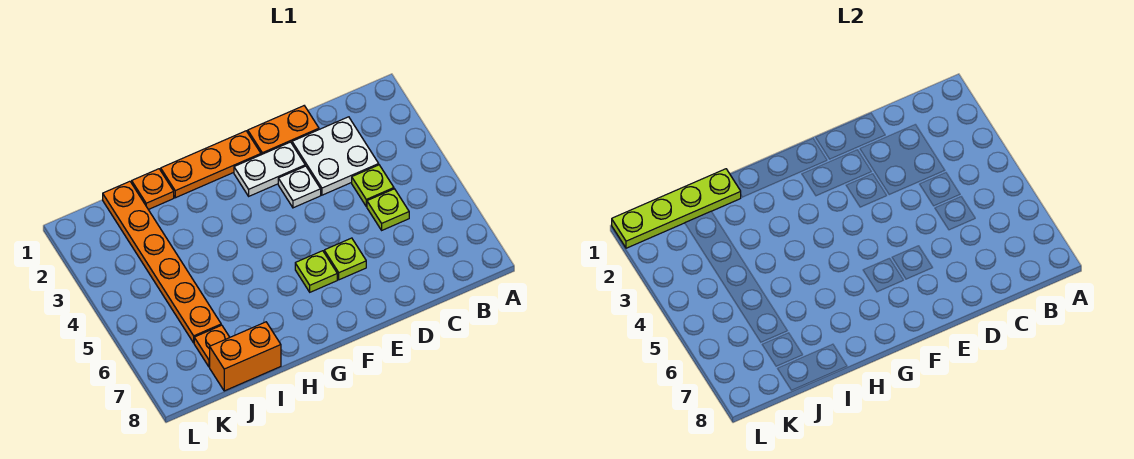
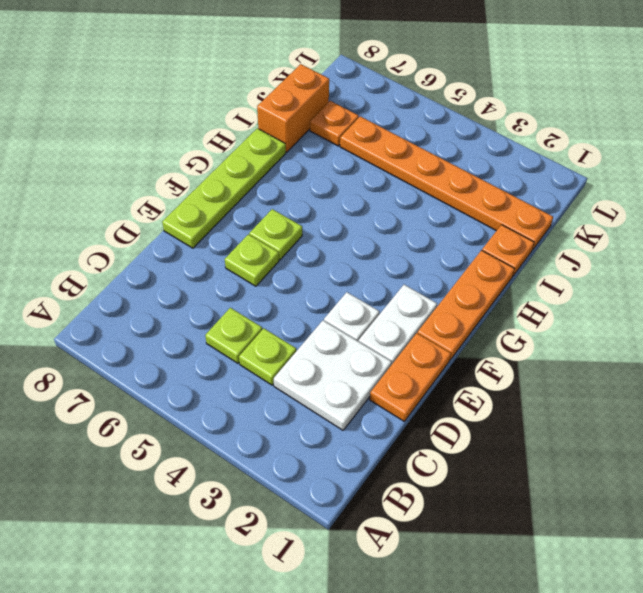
lime plate I1:L1 level 2 -> lime plate E8:H8 level 1

